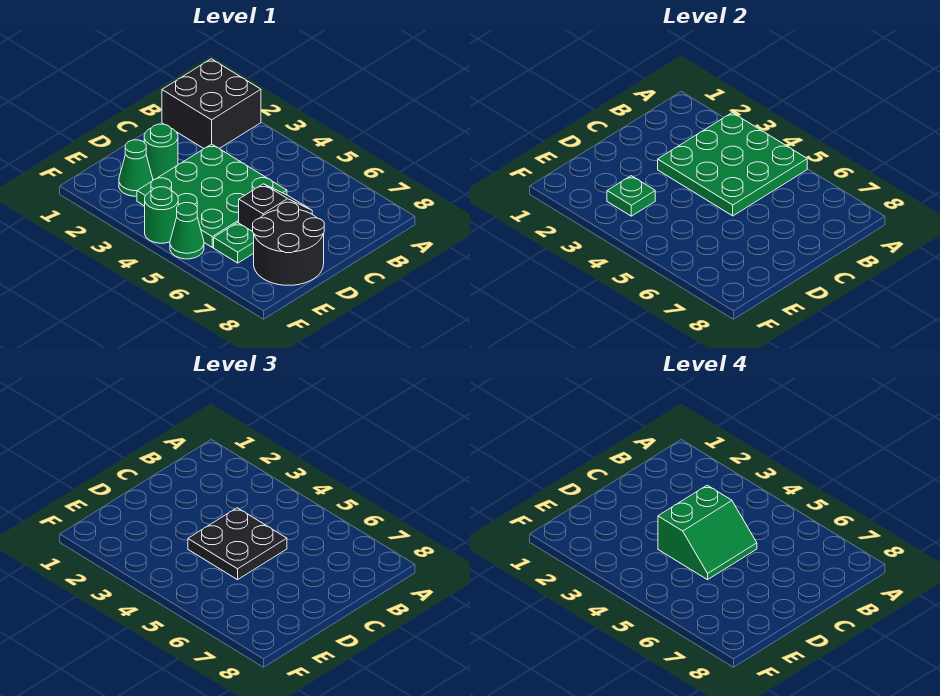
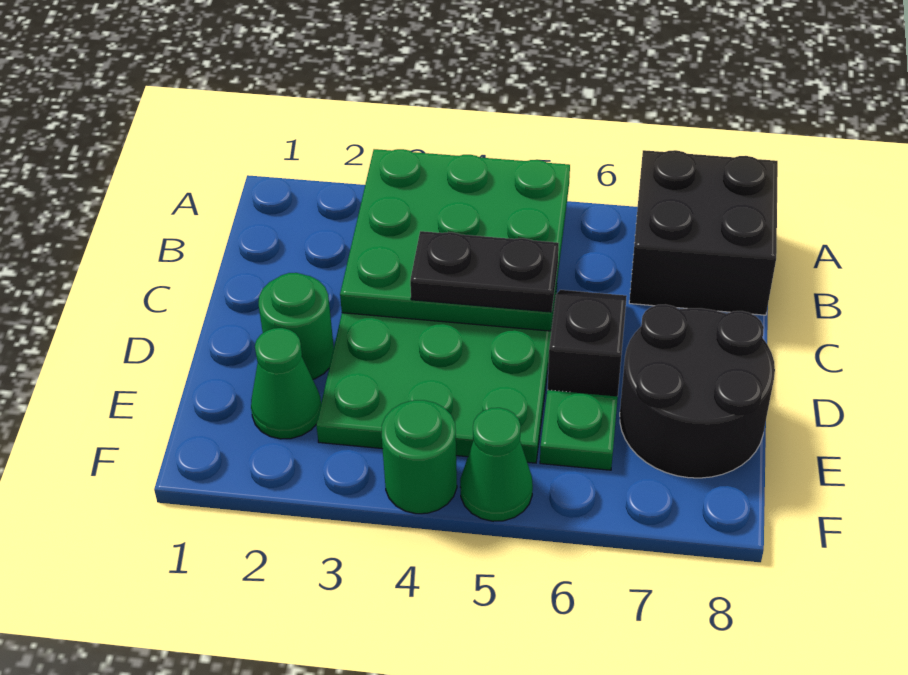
black brick A1:B2 level 1 -> black brick A7:B8 level 1
black plate C4:D5 level 3 -> black plate C4:C5 level 3
green slope C4:D5 level 4 top 4 -> none
green plate E3 level 2 -> none

